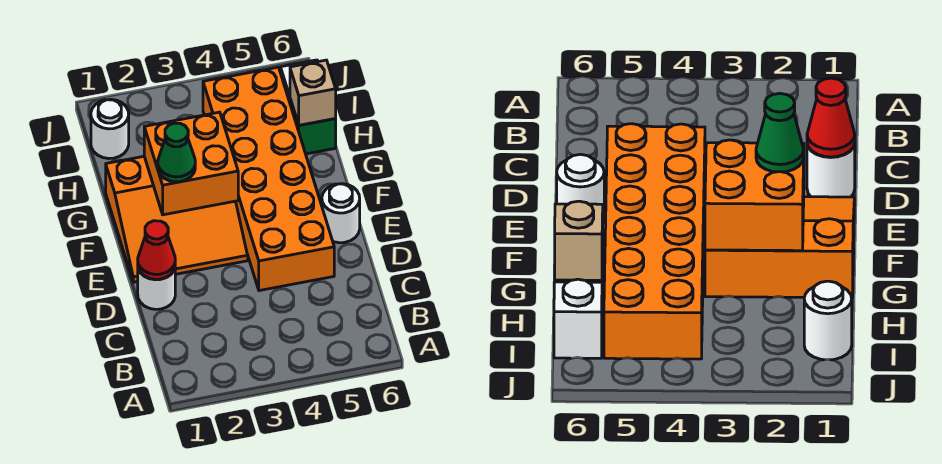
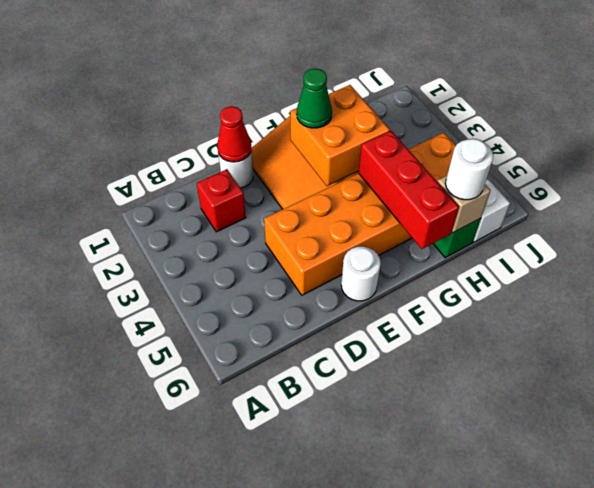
none -> red brick C2 level 1
none -> red brick G4:G6 level 2
white round brick I1 level 1 -> white round brick H6 level 3

